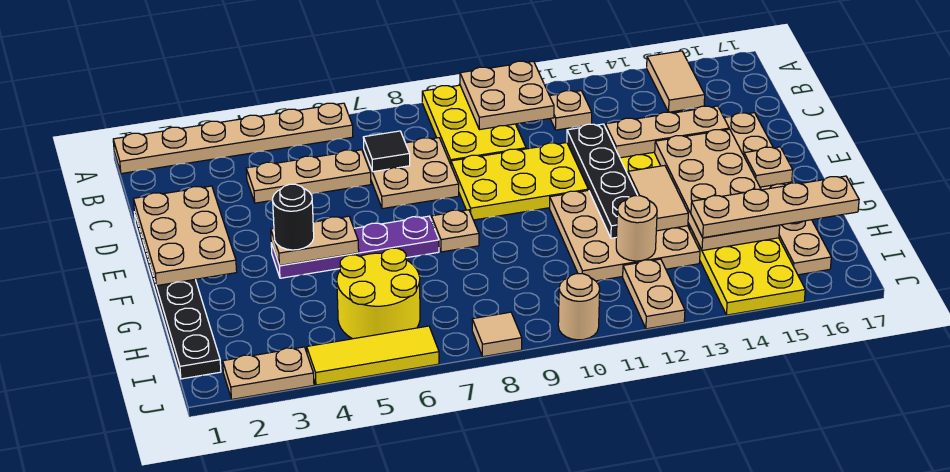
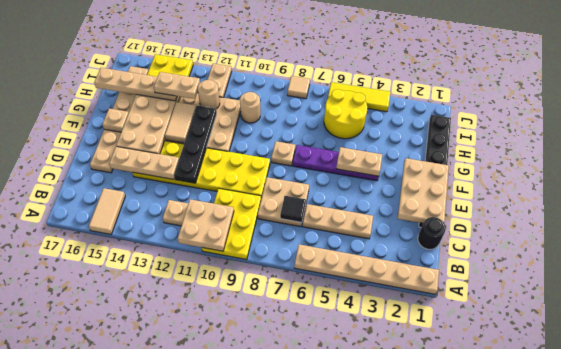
black round brick F4 level 3 -> black round brick C1 level 1
tan plate J2:J3 level 1 -> tan plate H13:H14 level 4
tan round brick J10 level 1 -> tan round brick H10 level 1

